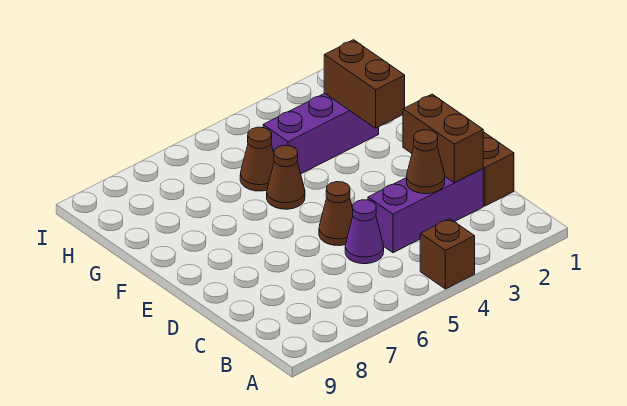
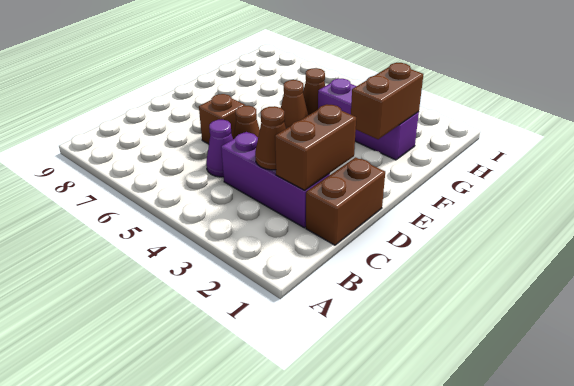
brown brick A4 level 1 -> brown brick D6 level 1

